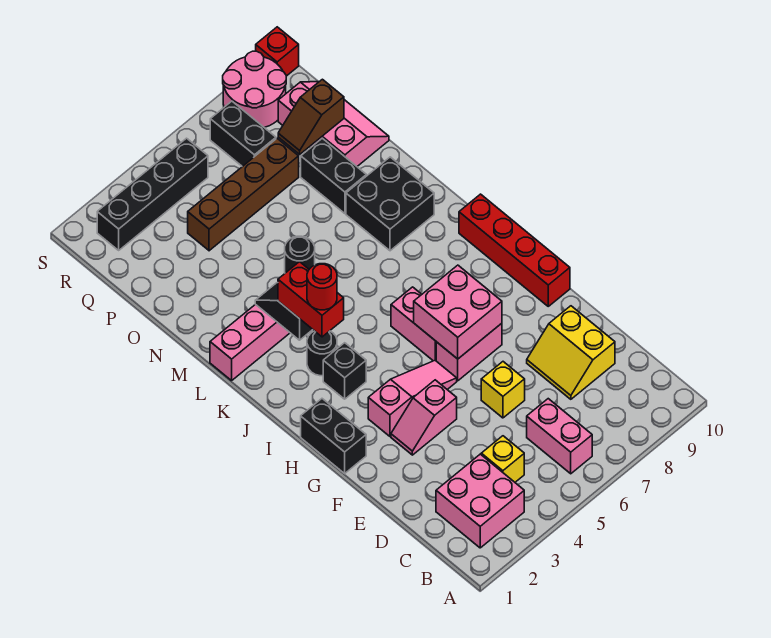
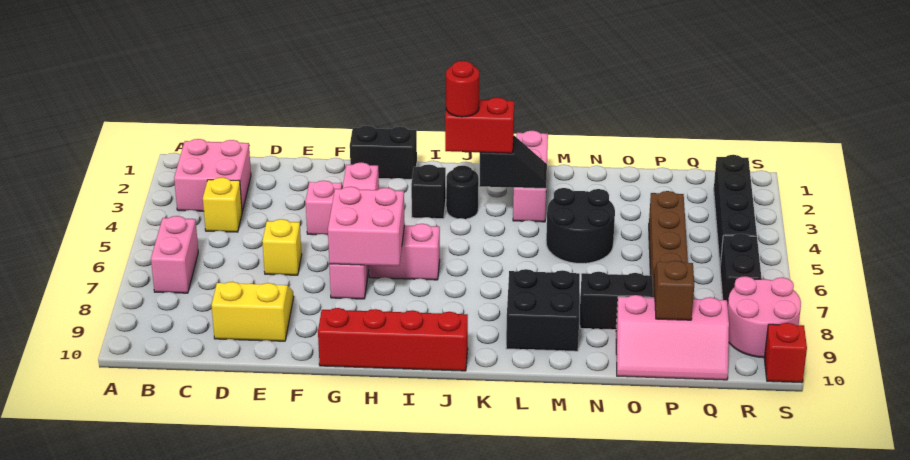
pink brick B6:C6 level 1 -> pink brick B6:B7 level 1
black round brick M5 level 1 -> black round brick M4:N5 level 1
black brick Q7:R7 level 1 -> black brick R6:R7 level 1

